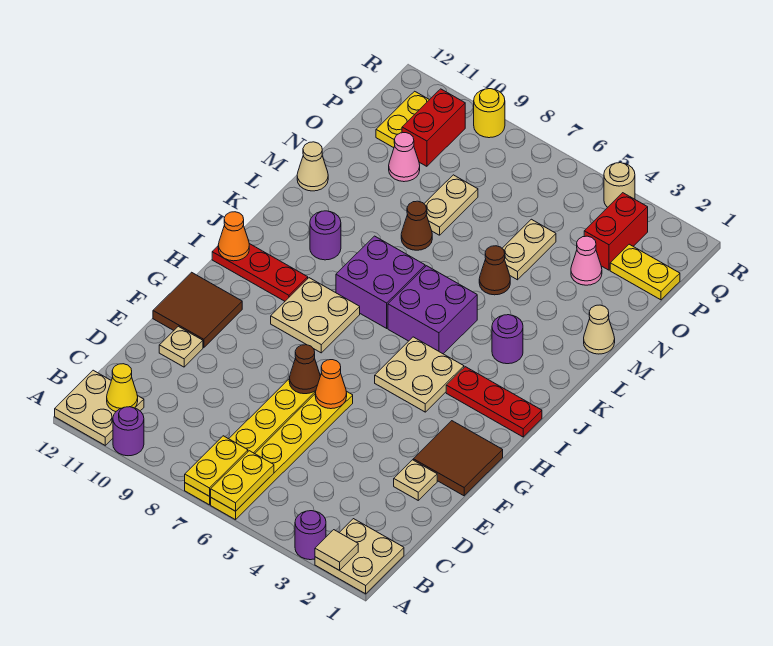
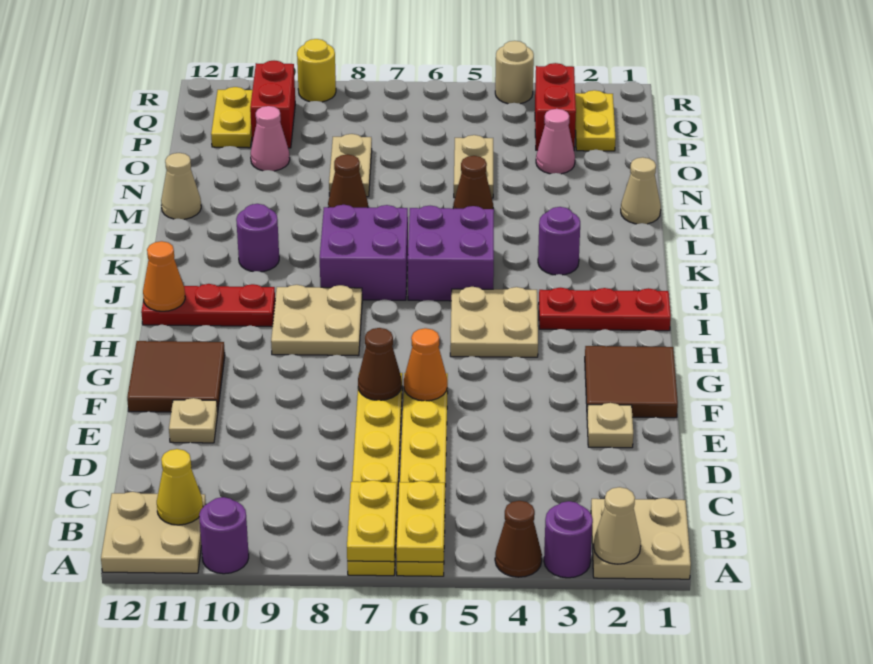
tan tile A2 level 2 -> tan cone A2 level 2
none -> brown cone A4 level 1
yellow plate P1:P2 level 1 -> yellow plate P2:Q2 level 1

